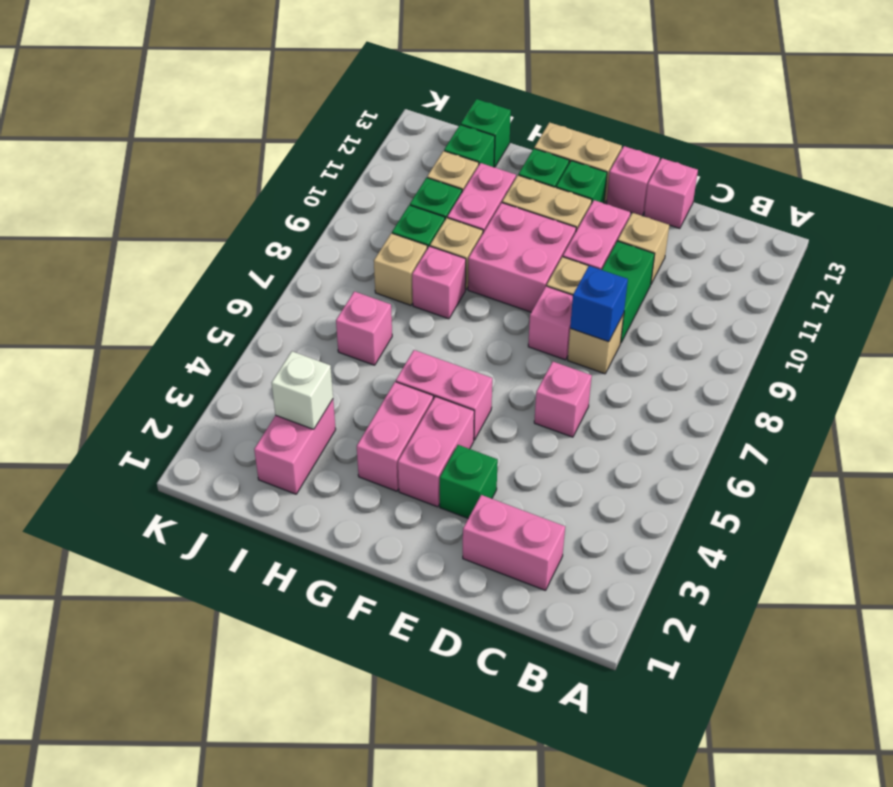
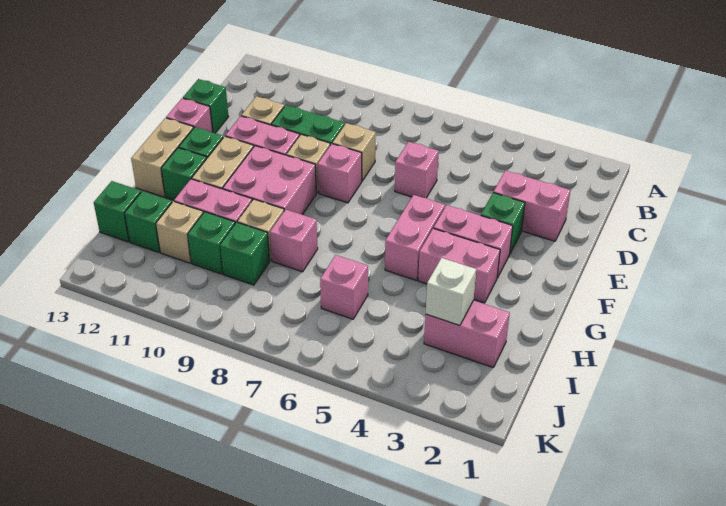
pink brick C2:D2 level 1 -> pink brick D2:D3 level 1
blue brick D8 level 2 -> none
pink brick D13 level 1 -> green brick D13 level 1
tan brick I8 level 1 -> none

